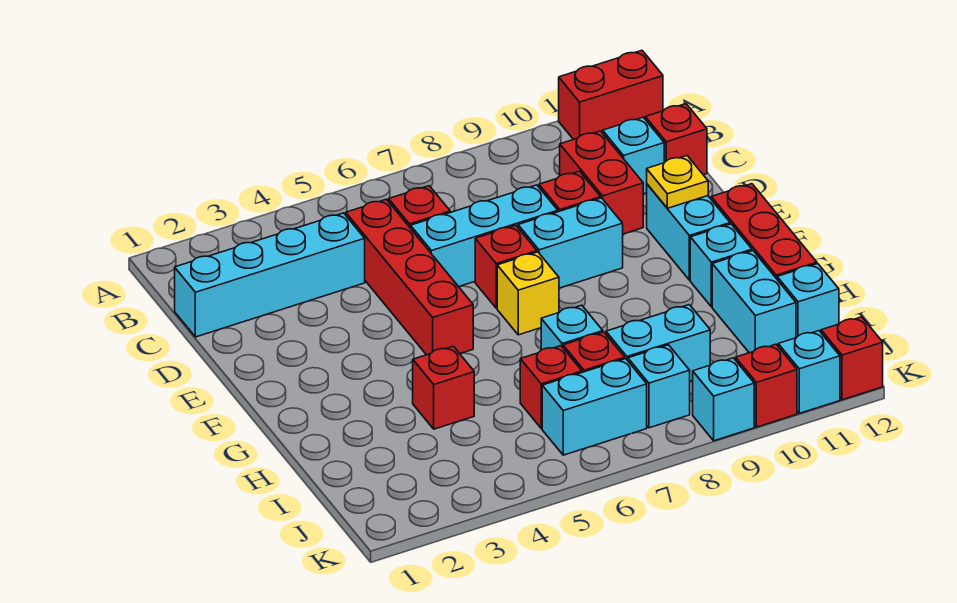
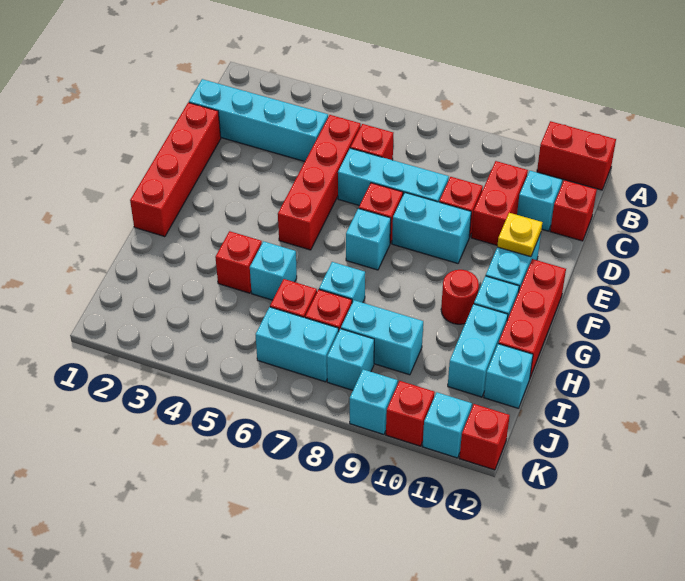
none -> red brick D1:G1 level 1
yellow brick F7 level 1 -> cyan brick F7 level 1
none -> red round brick G10 level 1
none -> cyan brick H5 level 1

